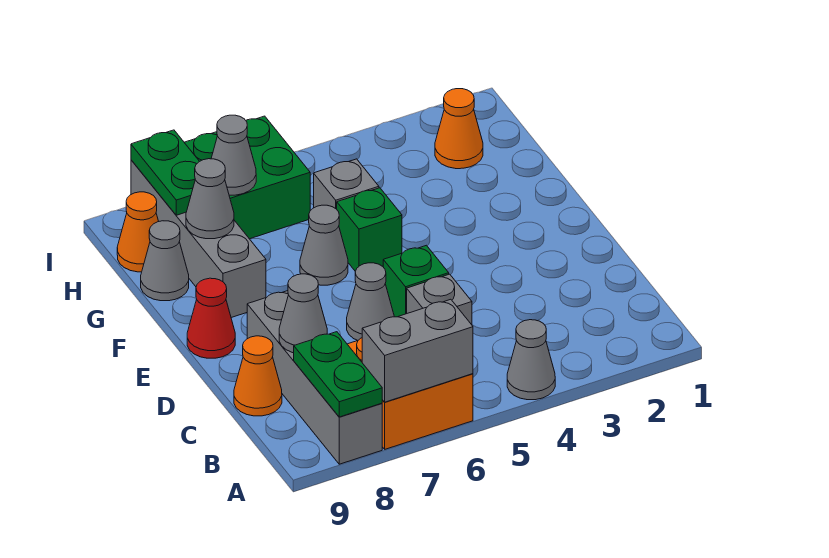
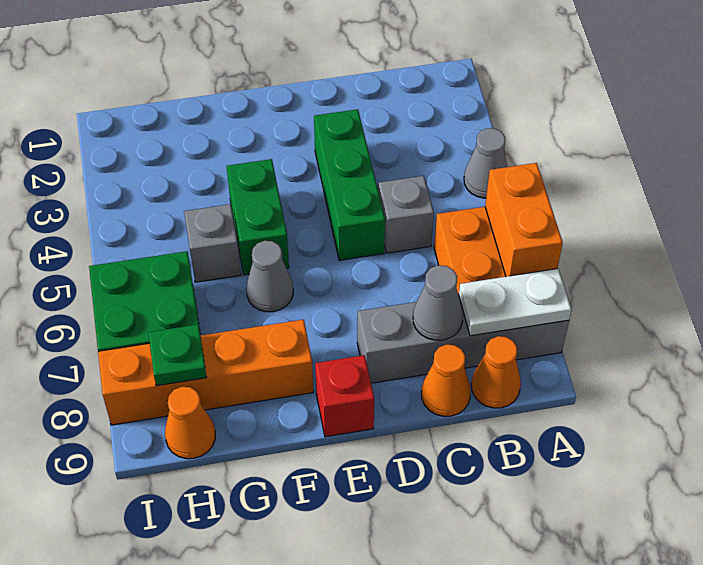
grey brick A6:A7 level 2 -> orange brick A6:A7 level 2
green plate A8:B8 level 2 -> white plate A8:B8 level 2
green brick D5 level 1 -> green brick D3:D5 level 1
grey cone D6 level 1 -> none
red cone E9 level 1 -> red brick E9 level 1
green brick F5 level 1 -> green brick F4:F5 level 1
grey brick F8:I8 level 1 -> orange brick F8:I8 level 1
grey cone G8 level 2 -> none
grey cone G9 level 1 -> none
orange cone H2 level 1 -> orange cone B9 level 1
grey cone H7 level 2 -> none
green plate H8:I8 level 2 -> green plate H8 level 2

